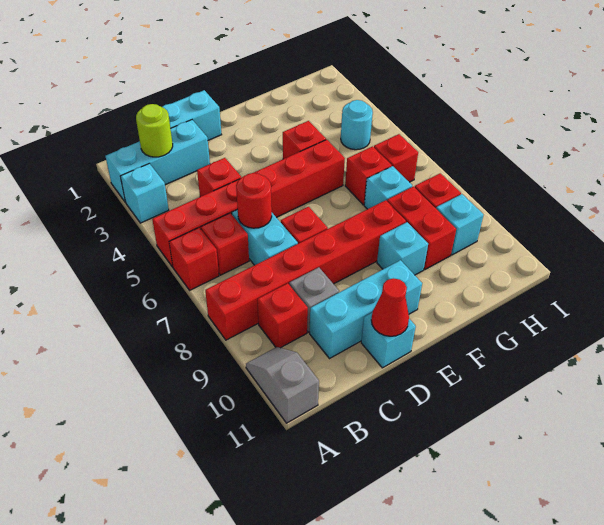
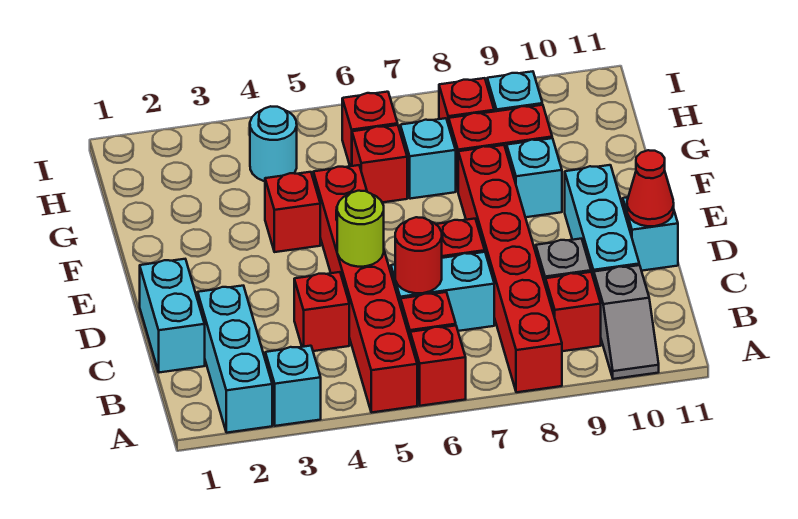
grey slope A10:A11 level 1 top 11 -> grey slope A10:B10 level 1 top B
lime round brick B2 level 2 -> lime round brick D5 level 2

